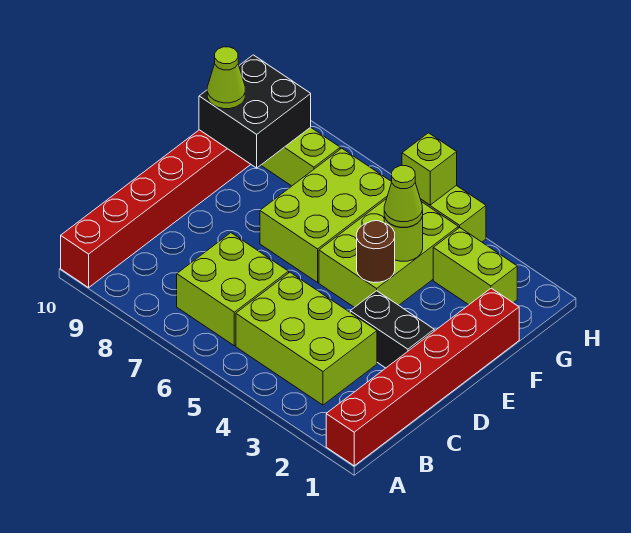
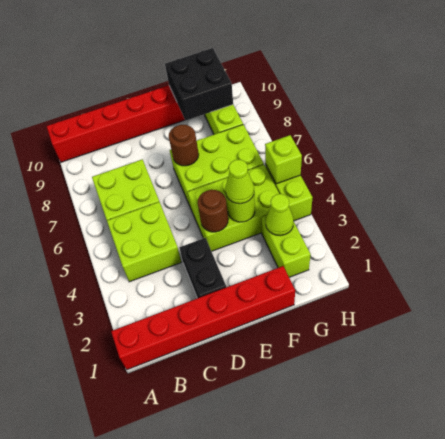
lime brick B3:C5 level 1 -> lime brick B4:C5 level 1
none -> brown round brick E7 level 2
lime cone F10 level 3 -> lime cone G3 level 2

